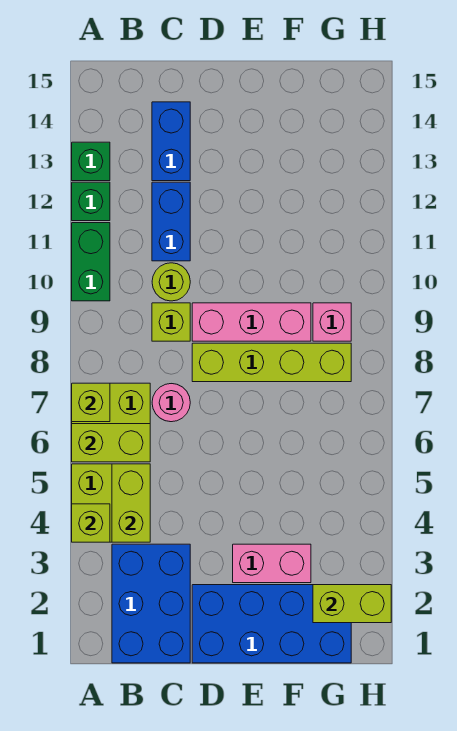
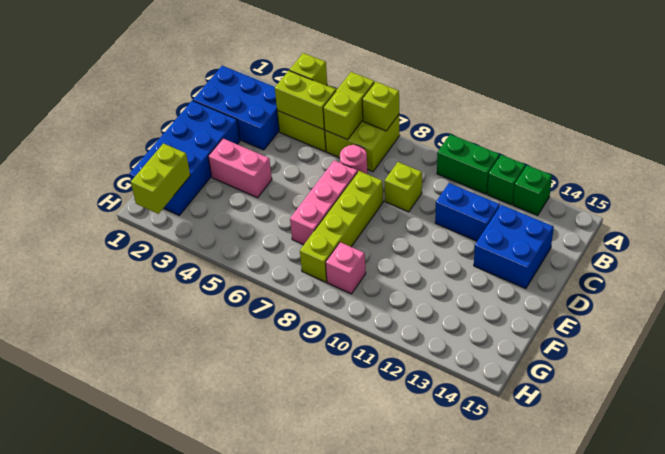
lime round brick C10 level 1 -> none
blue brick C13:C14 level 1 -> blue brick C13:D14 level 1
pink brick D9:F9 level 1 -> pink brick D7:F7 level 1
pink brick E3:F3 level 1 -> pink brick E3:E4 level 1

